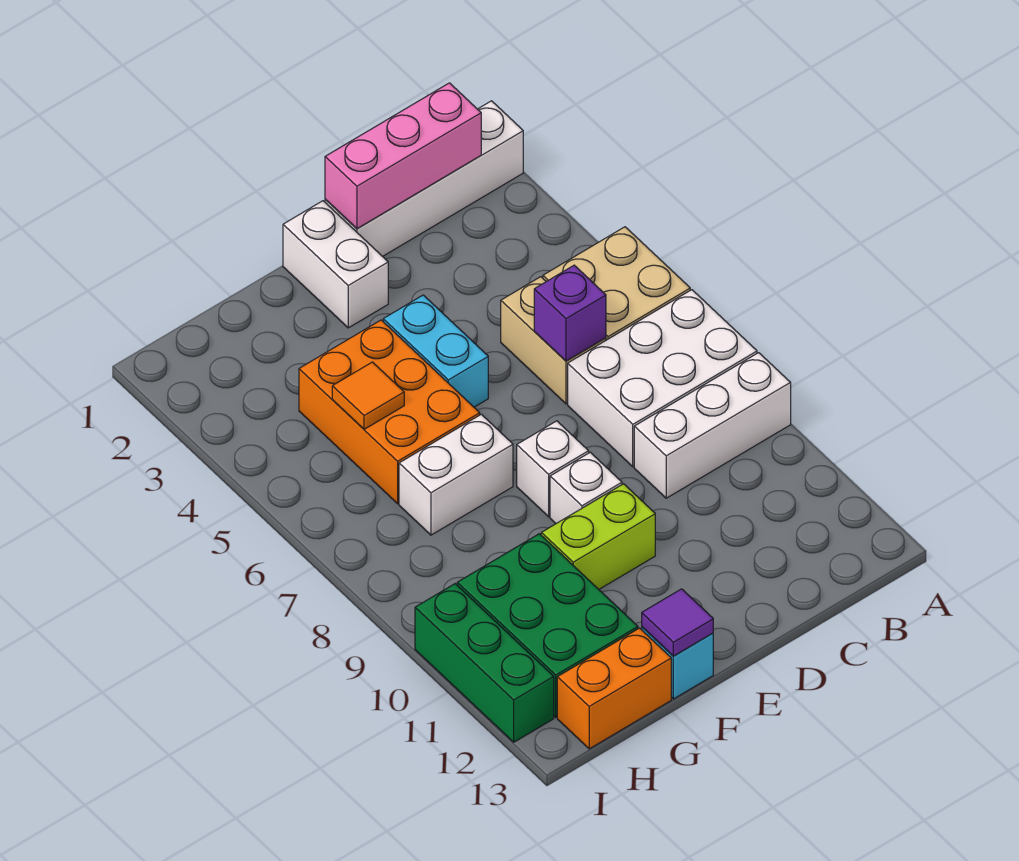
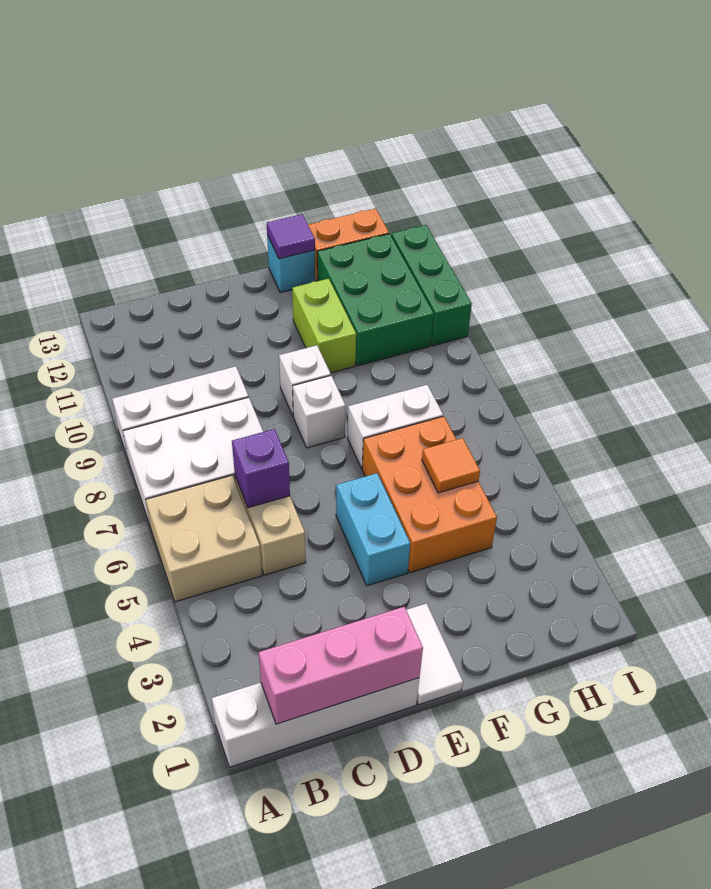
white brick E1:E2 level 1 -> white tile E1:E2 level 1
lime brick E10:F10 level 1 -> lime brick F10:F11 level 1

